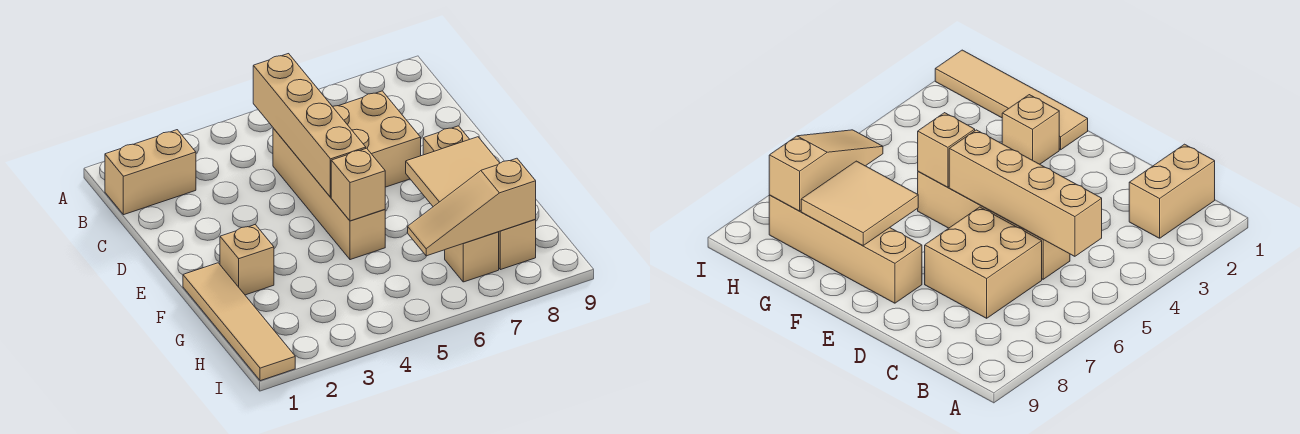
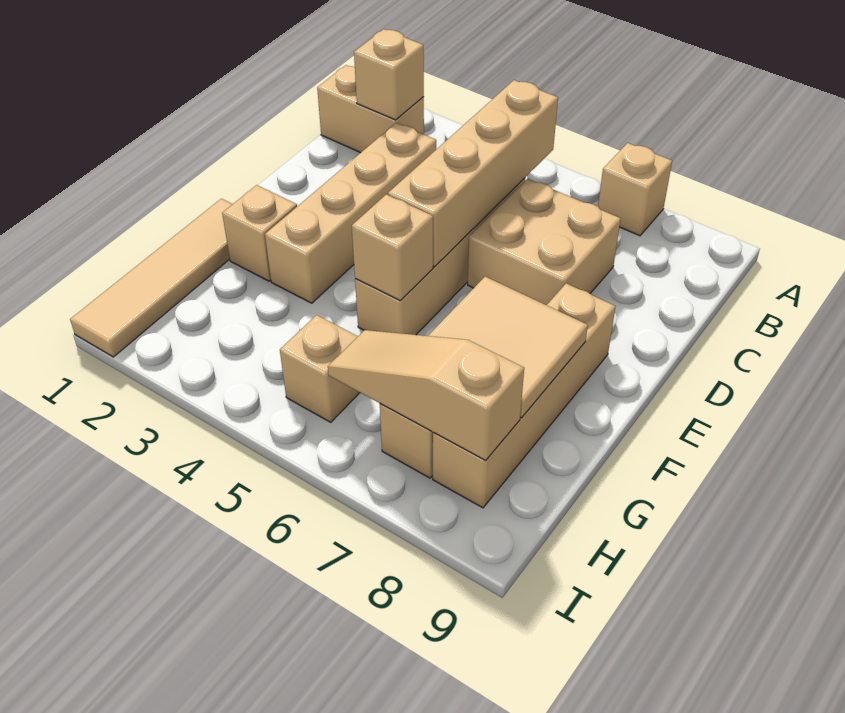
none -> tan brick A7 level 1
none -> tan brick B2 level 2
none -> tan brick C3:F3 level 1
none -> tan brick H5 level 1

